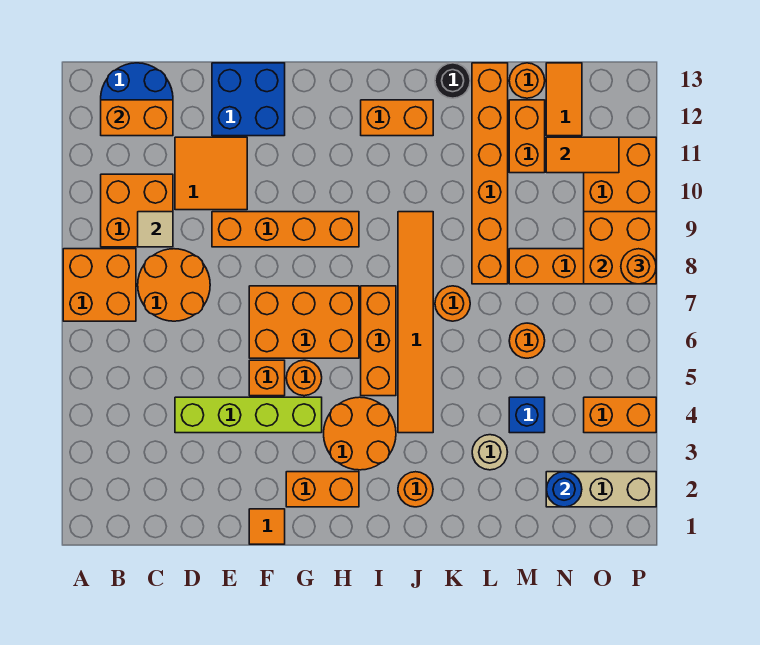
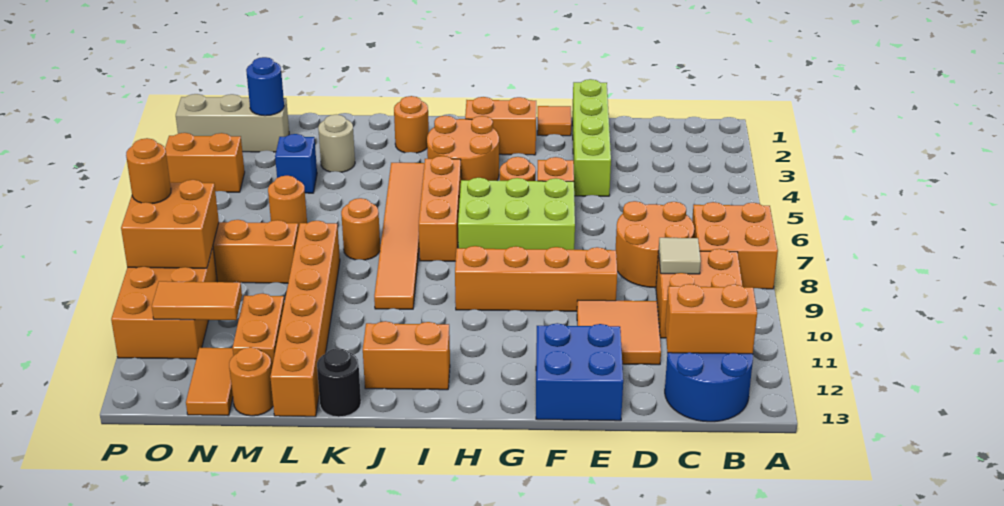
lime brick D4:G4 level 1 -> lime brick E1:E4 level 1
orange brick F6:H7 level 1 -> lime brick F6:H7 level 1

